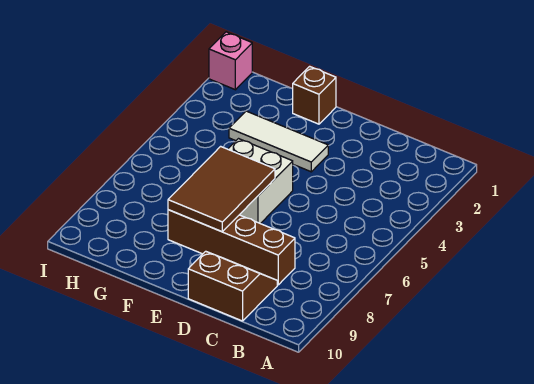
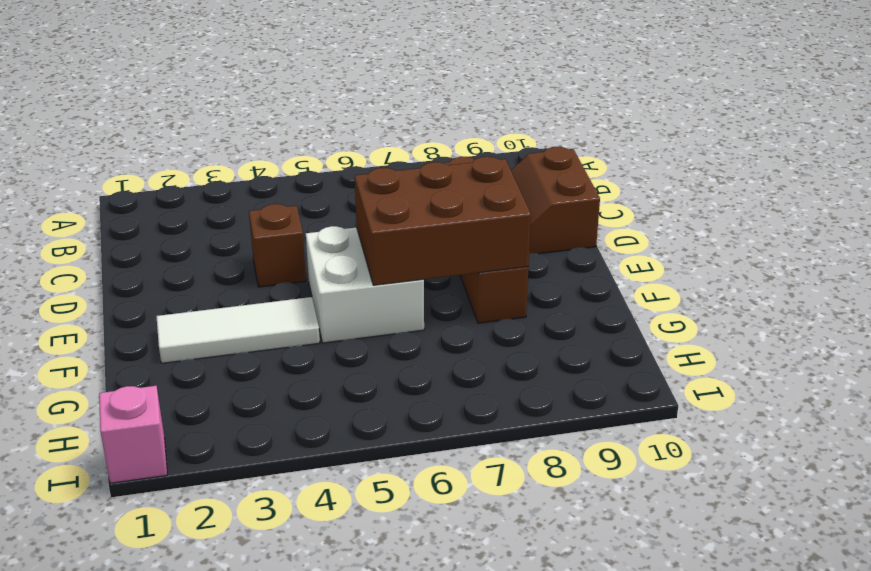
white tile E3:G3 level 1 -> white tile F2:F4 level 1
brown tile E6:F8 level 2 -> brown brick E6:F8 level 2
brown brick F1 level 1 -> brown brick D4 level 1

